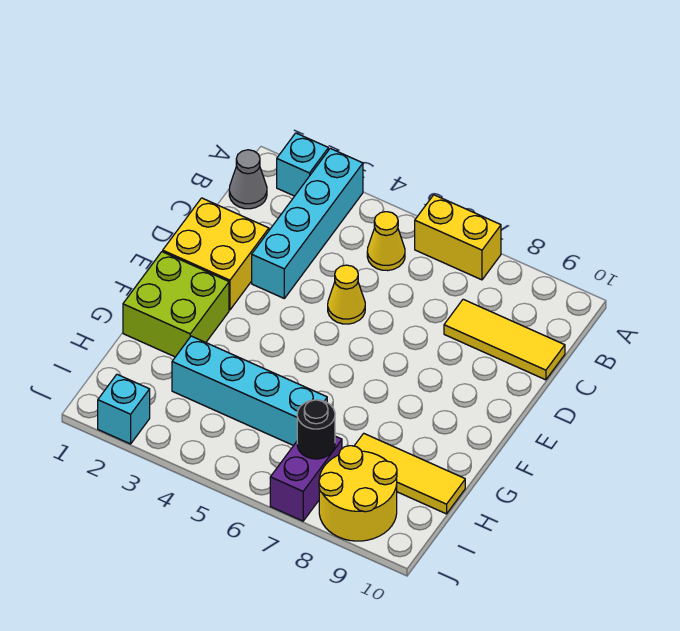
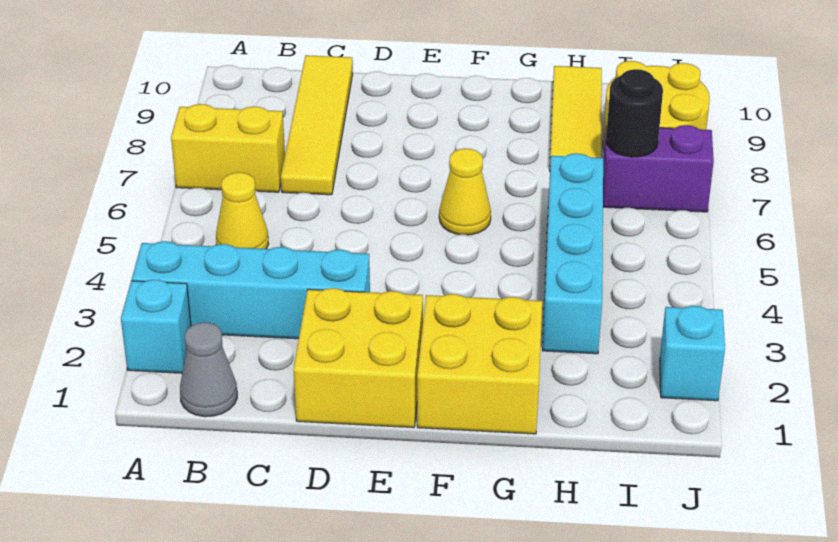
yellow brick A6:A7 level 1 -> yellow brick A7:B7 level 1
yellow tile C8:C10 level 1 -> yellow tile C7:C10 level 1
yellow cone D5 level 1 -> yellow cone F6 level 1
lime brick F1:G2 level 1 -> yellow brick F1:G2 level 1

